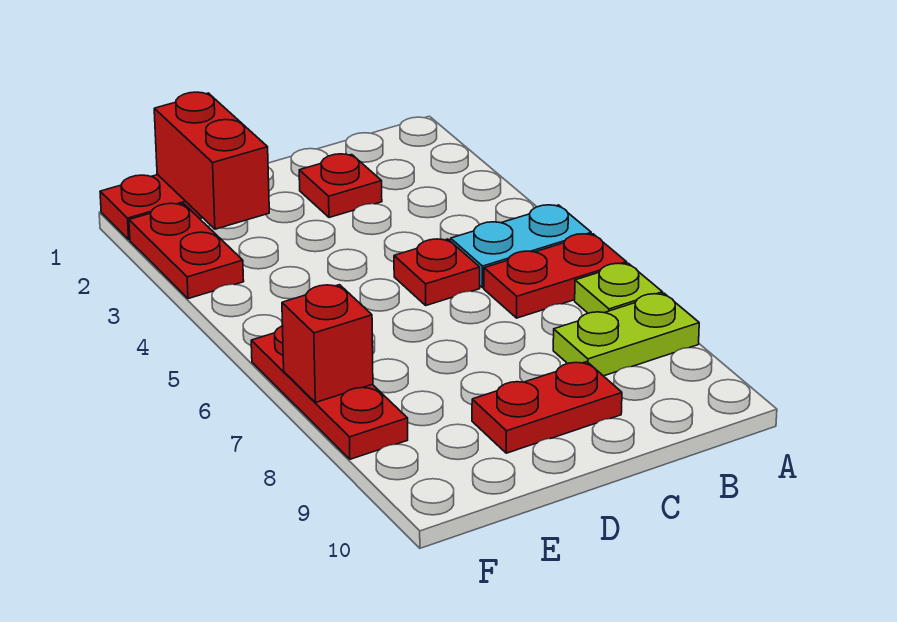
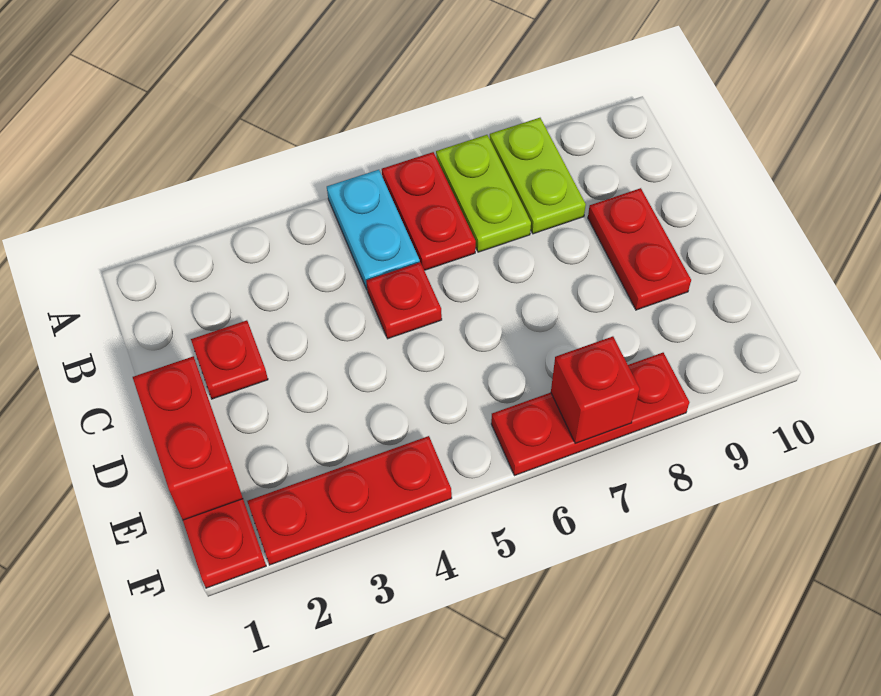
lime plate A7 level 1 -> lime plate A7:B7 level 1
red brick E1:E2 level 2 -> red brick D1:E1 level 2
red plate F2:F3 level 1 -> red plate F2:F4 level 1

